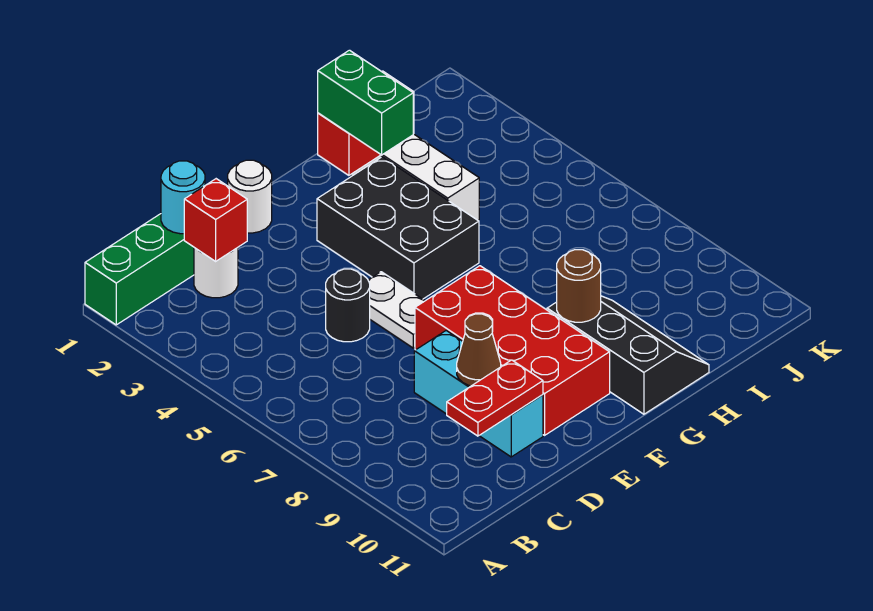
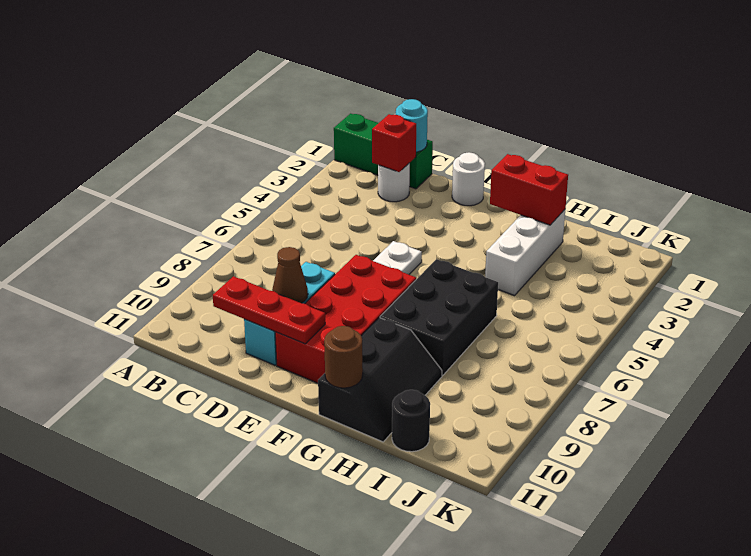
red plate C10:D10 level 2 -> red plate C10:E10 level 2
black round brick D5 level 1 -> black round brick I11 level 1
black brick F3:G5 level 1 -> black brick G6:H8 level 1
green brick G2:G3 level 3 -> none
brown round brick G9 level 2 -> brown round brick G11 level 2

